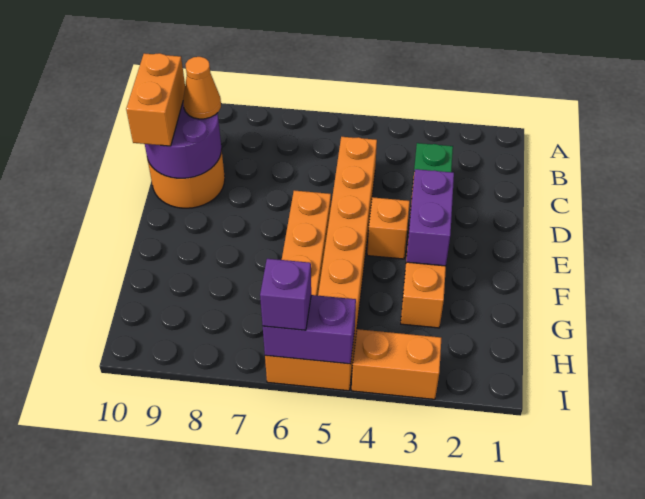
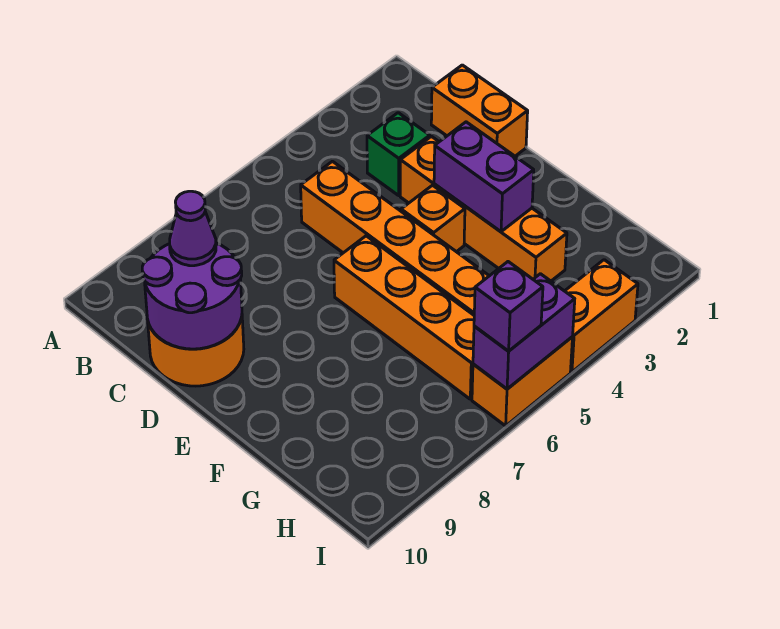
orange cone C9 level 3 -> purple cone C9 level 3
orange brick C10:D10 level 3 -> orange brick C1:D1 level 1

